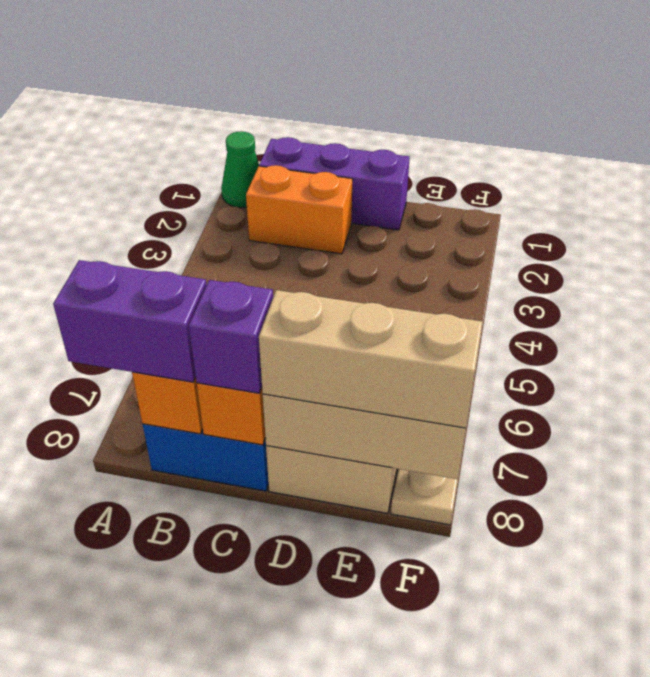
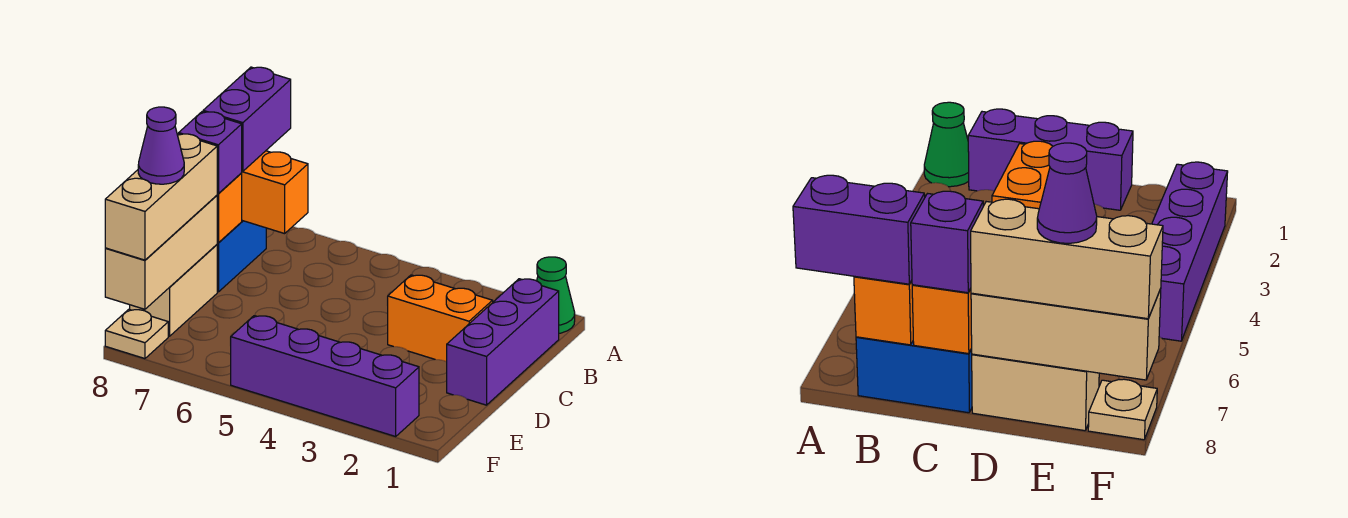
orange brick B2:C2 level 1 -> orange brick C2:C3 level 1
none -> purple cone E8 level 4
none -> purple brick F2:F5 level 1

